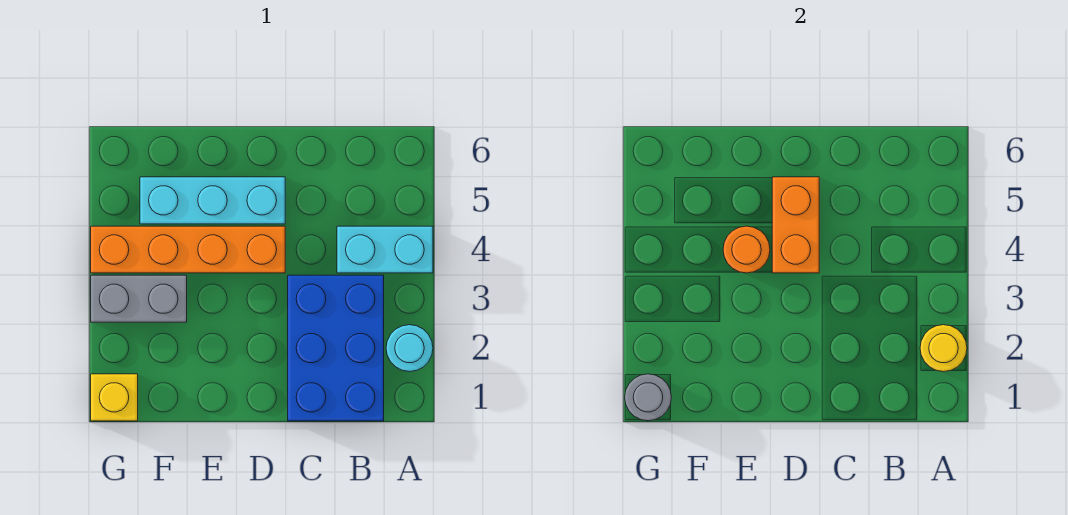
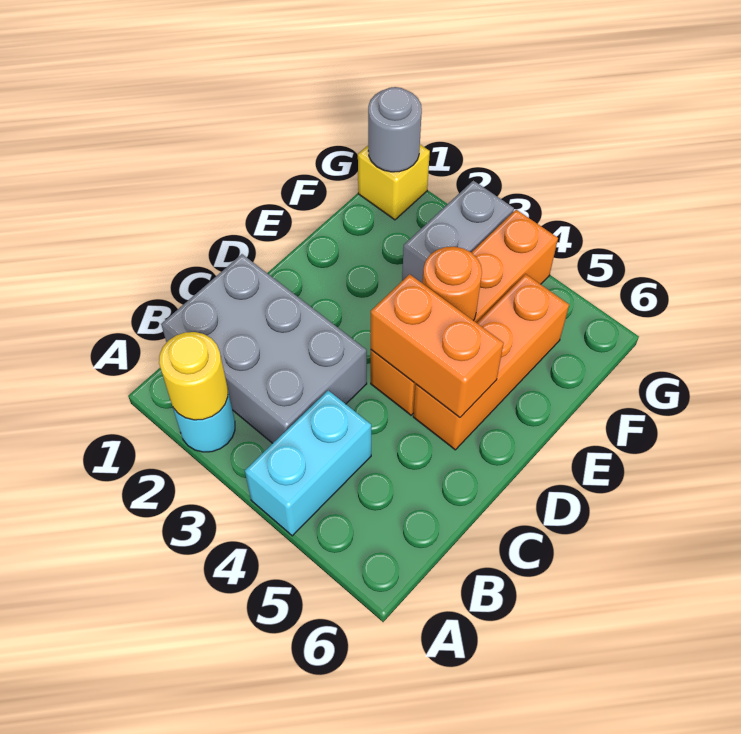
blue brick B1:C3 level 1 -> grey brick B1:C3 level 1
cyan brick D5:F5 level 1 -> orange brick D5:F5 level 1

